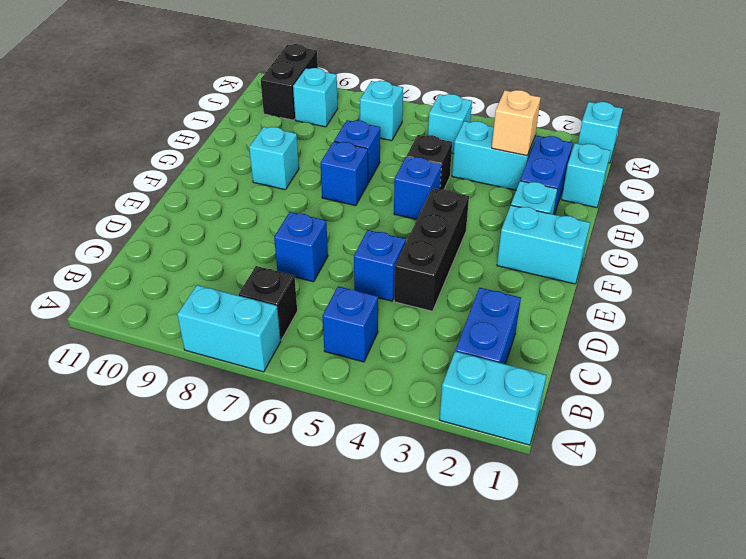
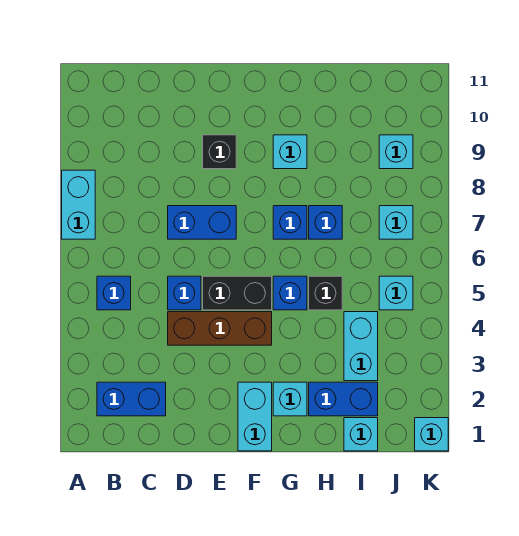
cyan brick A1:A2 level 1 -> none
black brick B7 level 1 -> black brick E9 level 1
black brick D4:F4 level 1 -> brown brick D4:F4 level 1
blue brick D7 level 1 -> blue brick D7:E7 level 1
tan brick I3 level 2 -> none
black brick J10:K10 level 1 -> black brick E5:F5 level 1

